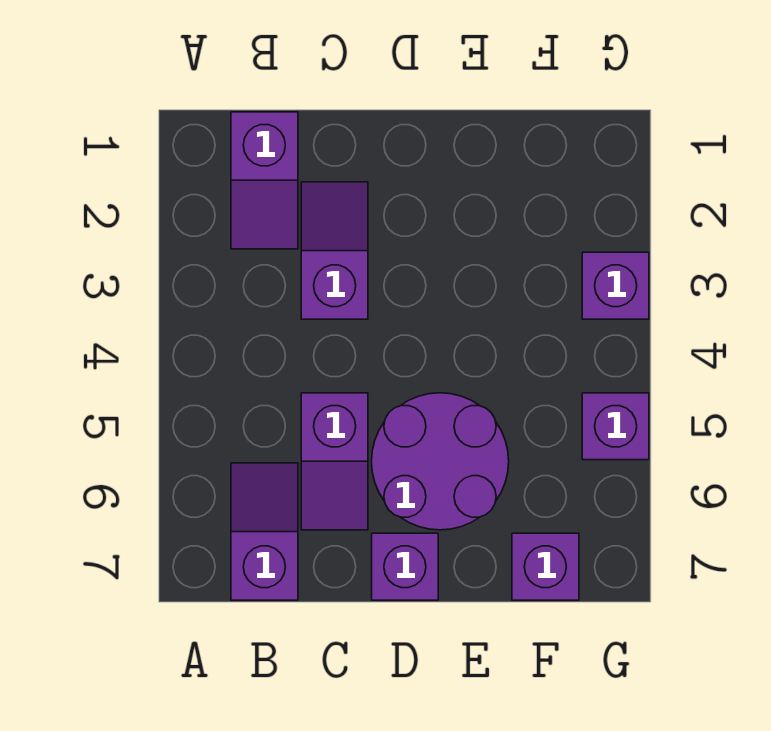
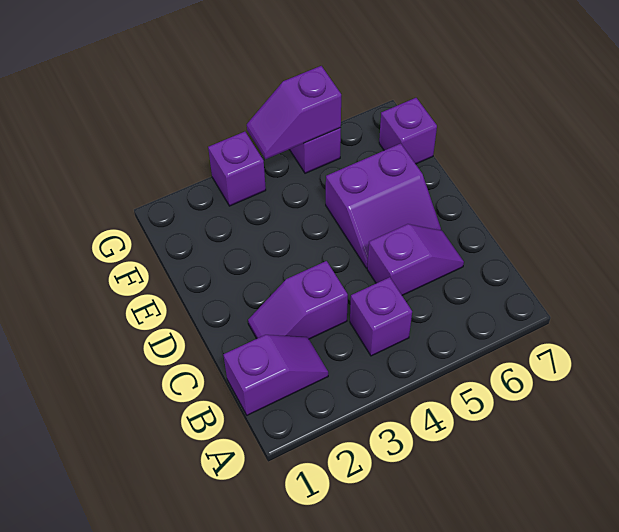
purple slope B6:B7 level 1 top 7 -> purple slope G4:G5 level 2 top 5
purple round brick D5:E6 level 1 -> purple slope D5:E6 level 1 top E
purple brick D7 level 1 -> purple brick B4 level 1

